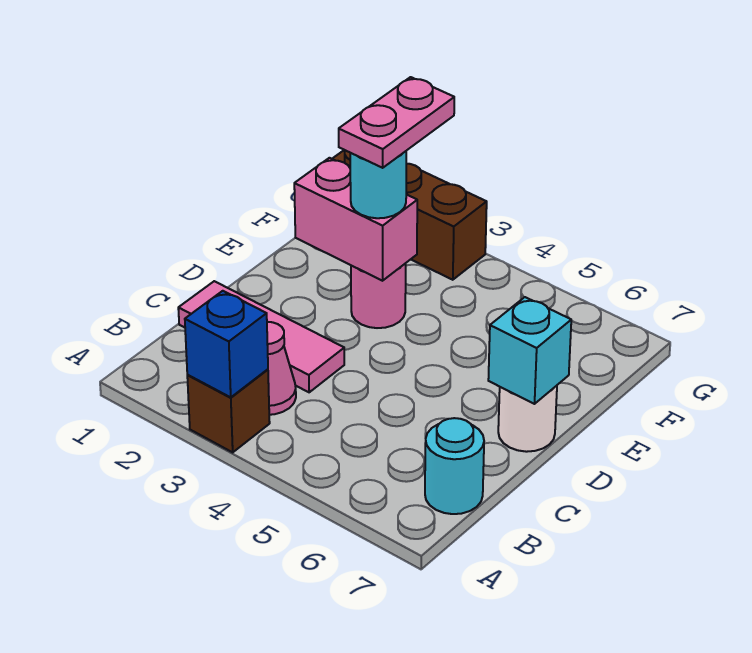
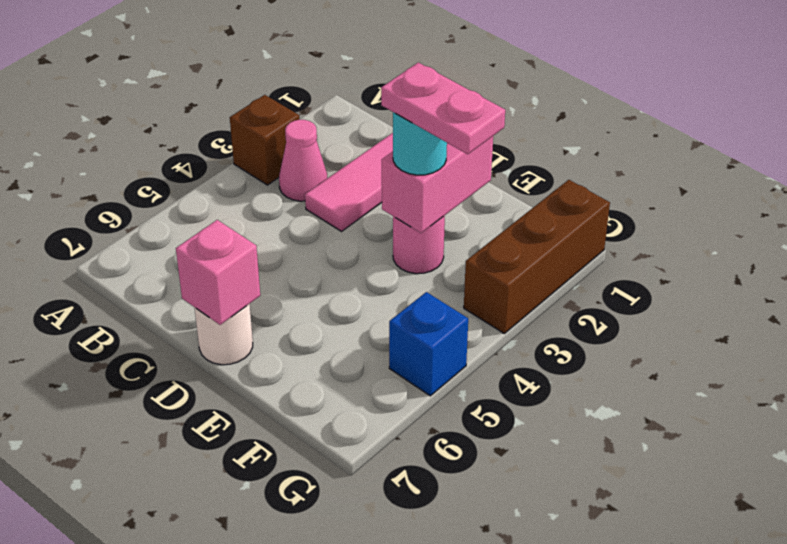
blue brick A3 level 2 -> blue brick G5 level 1
cyan round brick B7 level 1 -> none
cyan brick D7 level 2 -> pink brick D7 level 2

